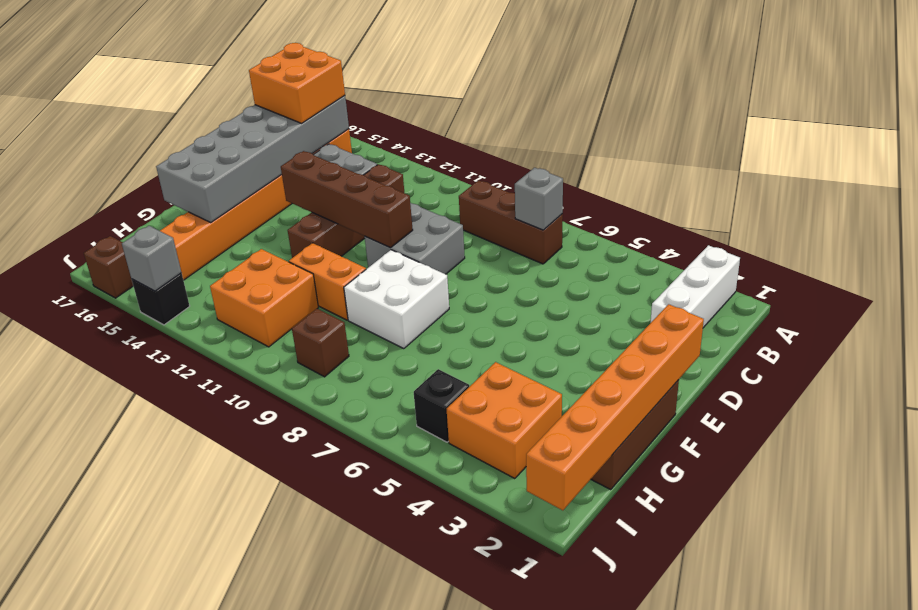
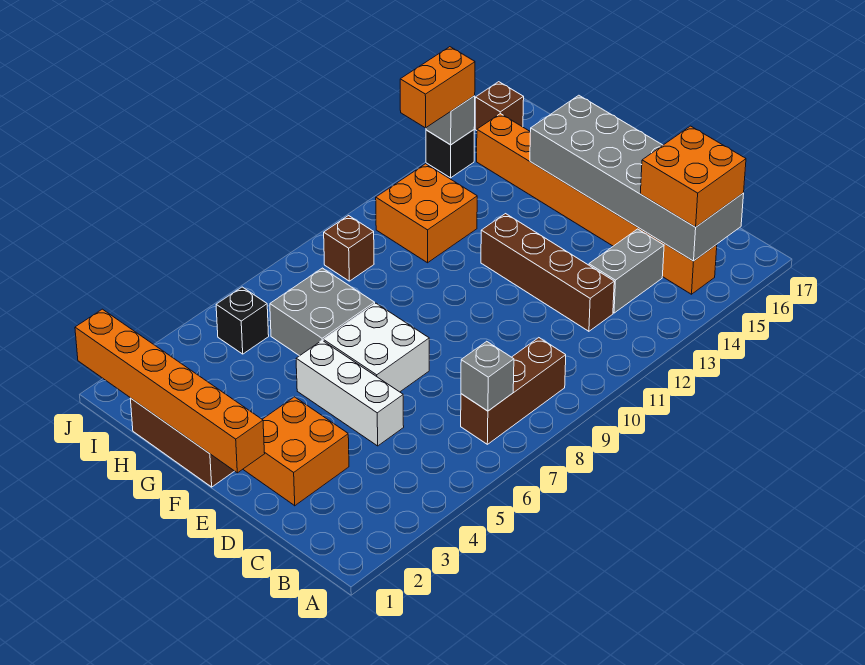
white brick A2:C2 level 1 -> white brick D5:F5 level 1
grey brick D9:E10 level 1 -> grey brick G6:H7 level 1
brown brick E10:E13 level 2 -> none
white brick F8:G9 level 1 -> white brick E6:F7 level 1
orange brick G10:G11 level 1 -> orange brick J13:J14 level 3
orange brick H3:I4 level 1 -> orange brick D2:E3 level 1

